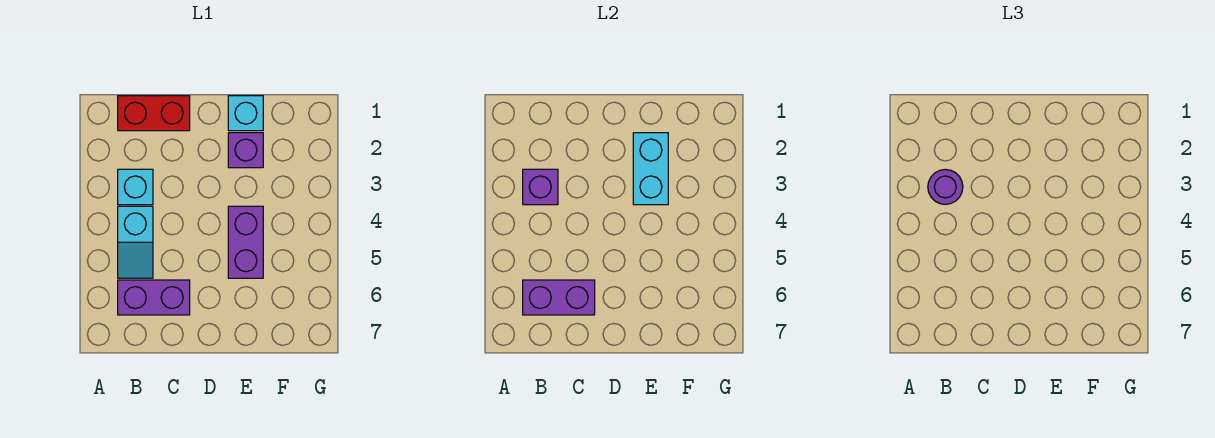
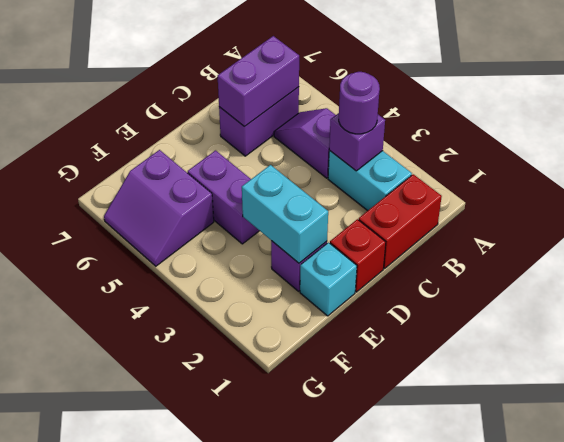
cyan brick B3 level 1 -> cyan brick B2:B3 level 1
cyan slope B4:B5 level 1 top 4 -> purple slope B4:B5 level 1 top 4
none -> red brick D1 level 1
none -> purple slope F5:G6 level 1 top F

